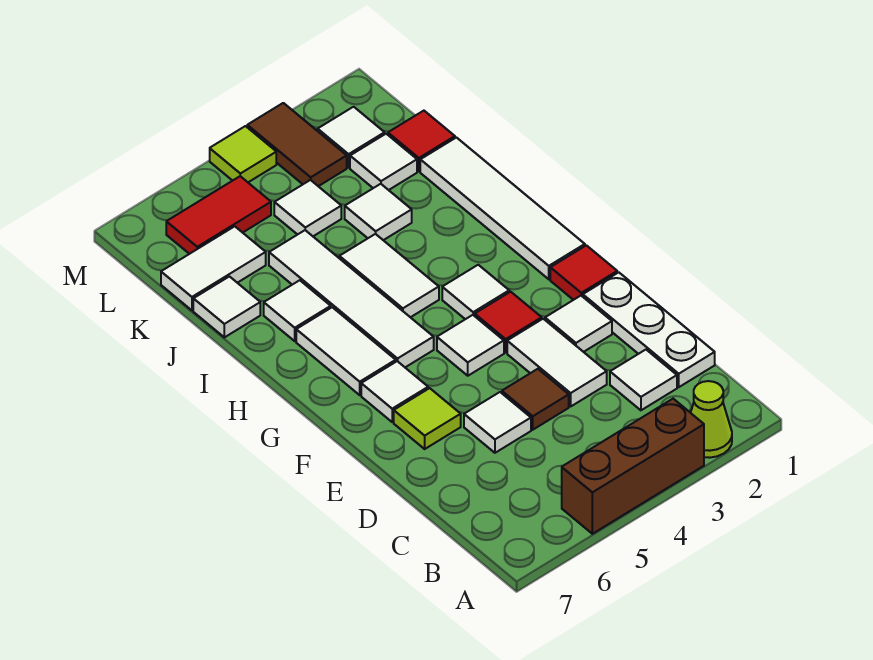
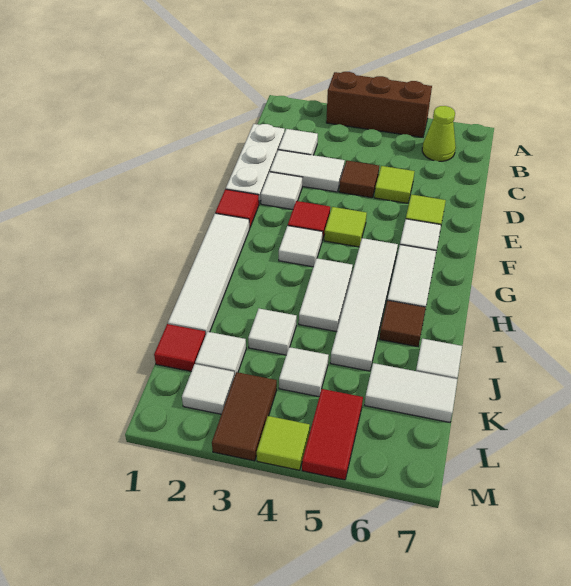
lime cone A2 level 1 -> lime cone B6 level 1
white tile D3:E3 level 1 -> white tile D2:D3 level 1
white tile D5 level 1 -> lime tile D5 level 1
white tile F4 level 1 -> lime tile F4 level 1
white tile I6 level 1 -> brown tile I6 level 1
red tile L5:L6 level 1 -> red tile L5:M5 level 1

